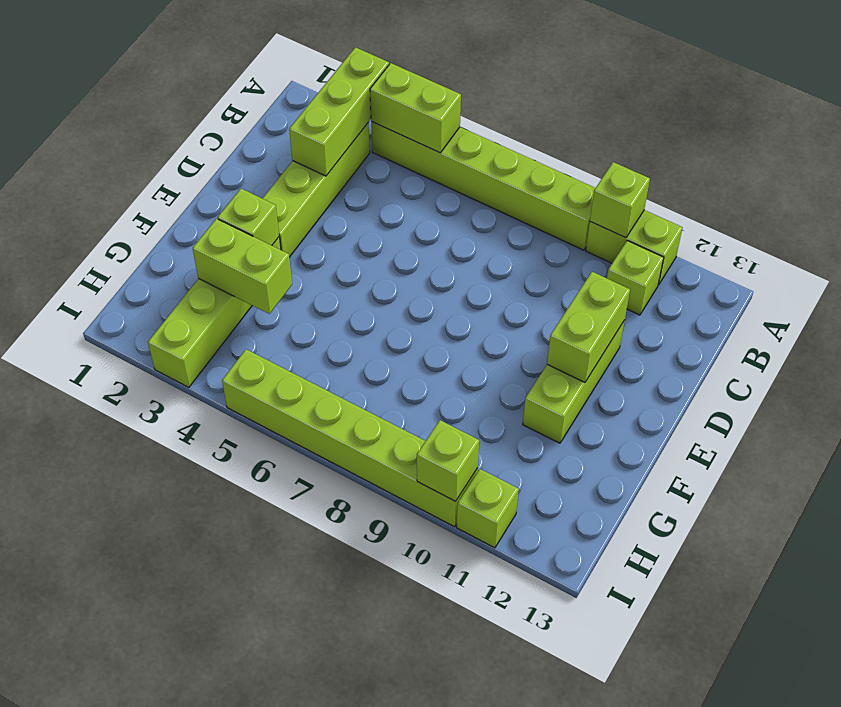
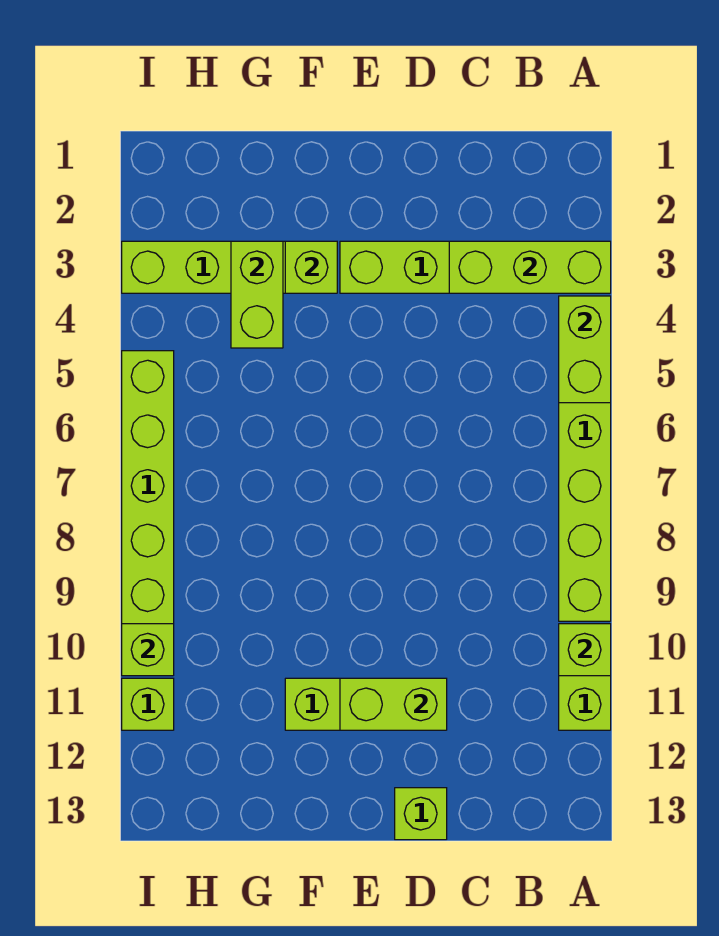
lime brick B11 level 1 -> lime brick D13 level 1

